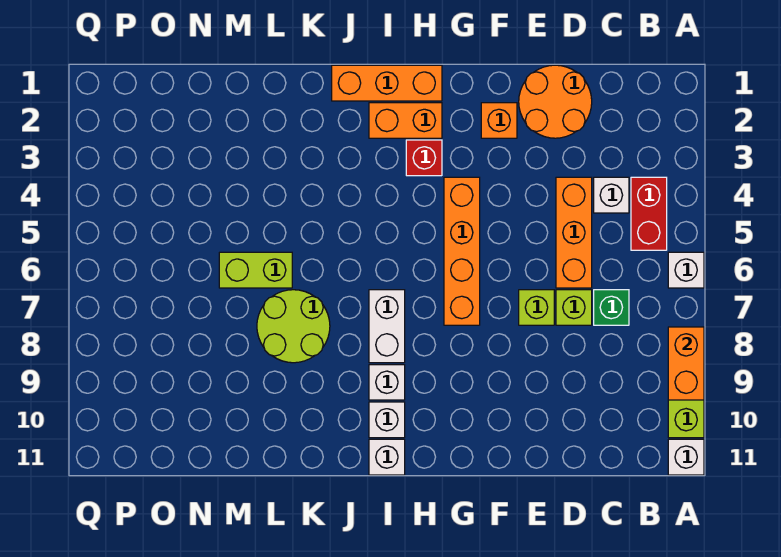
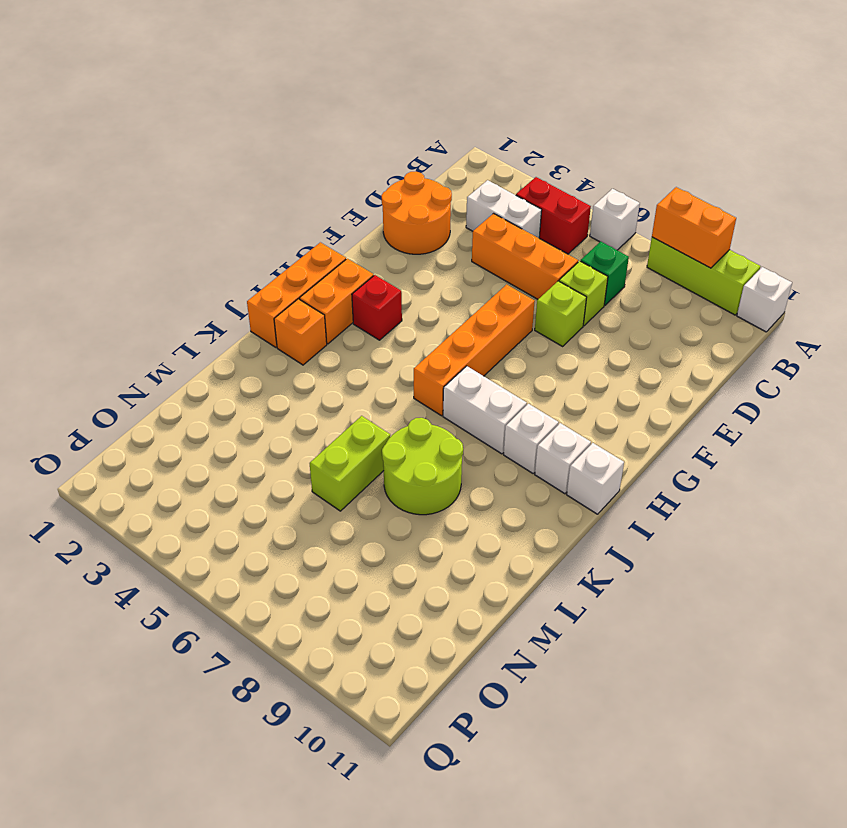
white brick C4 level 1 -> white brick C3:C4 level 1
orange brick F2 level 1 -> orange brick J2 level 1
orange brick G4:G7 level 1 -> orange brick F6:I6 level 1

